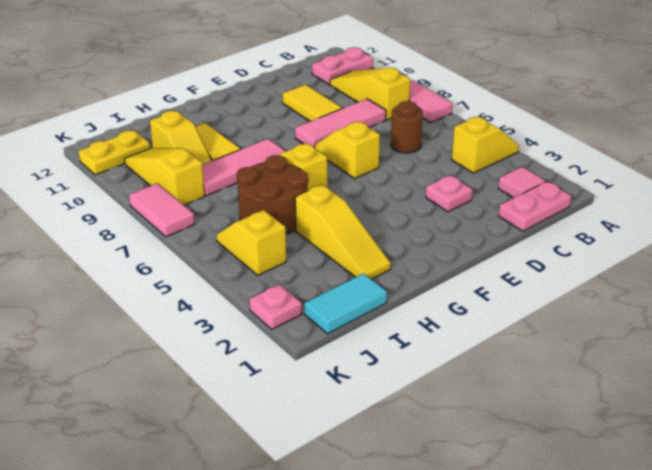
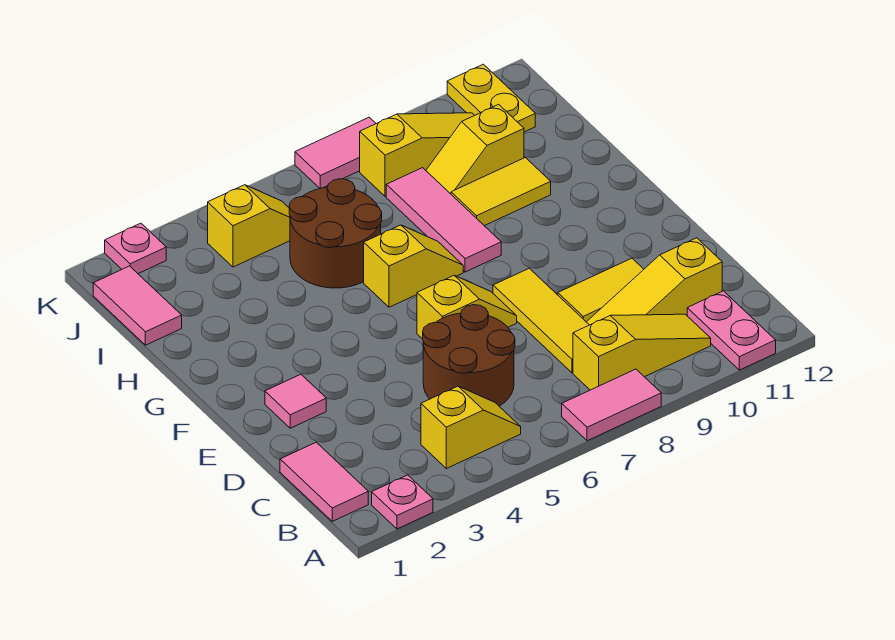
yellow slope A4:B4 level 1 top B -> yellow slope B4:B5 level 1 top 4
pink plate B1:C1 level 1 -> pink tile B1:C1 level 1
pink tile B2 level 1 -> pink tile E2 level 1
brown round brick C6 level 1 -> brown round brick C5:D6 level 1
pink tile C8:E8 level 1 -> yellow tile C8:E8 level 1
pink plate D3 level 1 -> pink plate A2 level 1
yellow slope H2:H4 level 1 top 4 -> yellow slope C9:C11 level 1 top 11
cyan tile I1:J1 level 1 -> pink tile I1:J1 level 1

